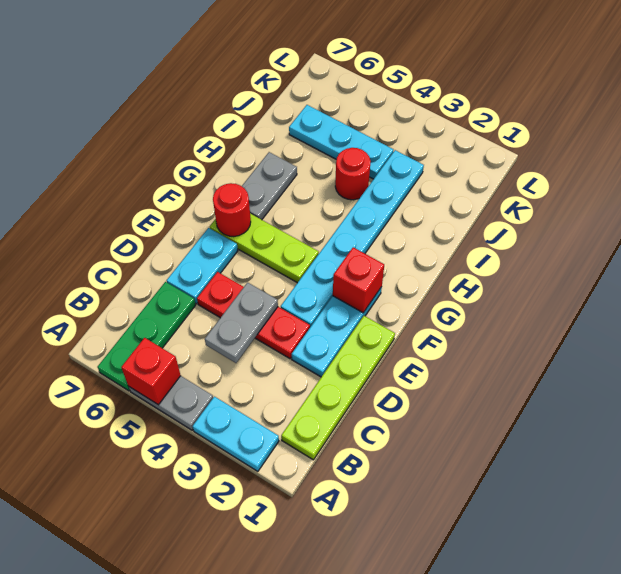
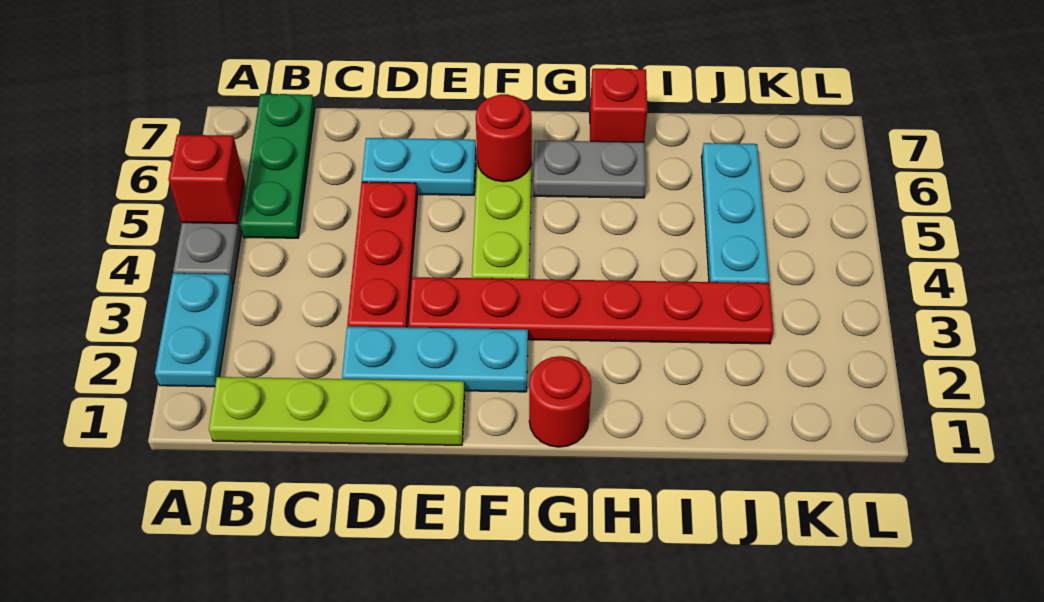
green plate A6:C6 level 1 -> green plate B5:B7 level 1
grey plate C4:D4 level 2 -> none
cyan plate E3:J3 level 1 -> red plate E3:J3 level 1
red brick F2 level 2 -> red brick H7 level 1
red round brick I4 level 1 -> red round brick G1 level 1

